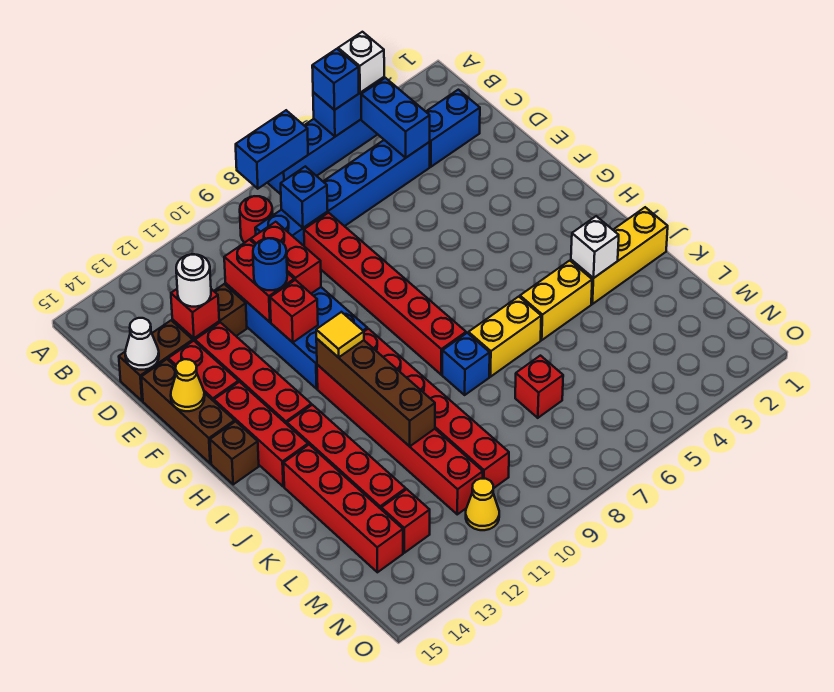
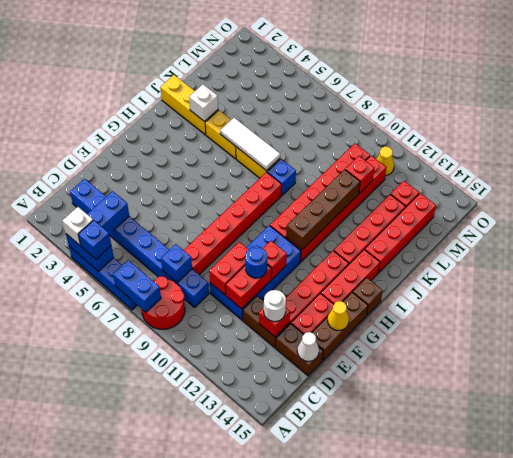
red round brick B9 level 1 -> red round brick A8:B9 level 1
yellow tile H11 level 3 -> none
none -> white tile J5:J7 level 2
red brick L7 level 1 -> red brick L11 level 2

